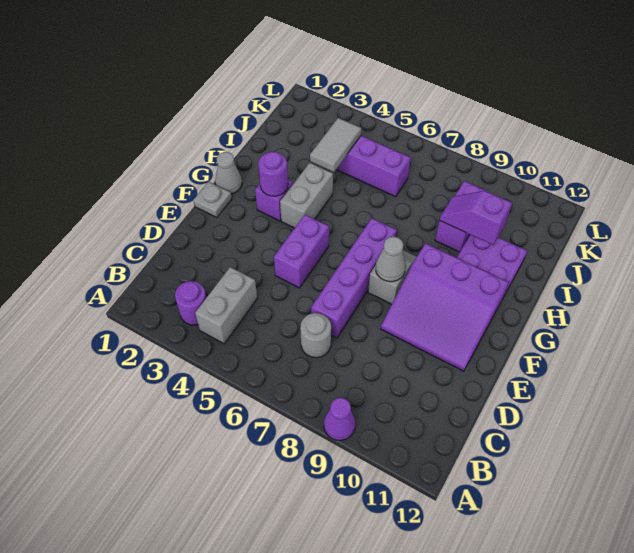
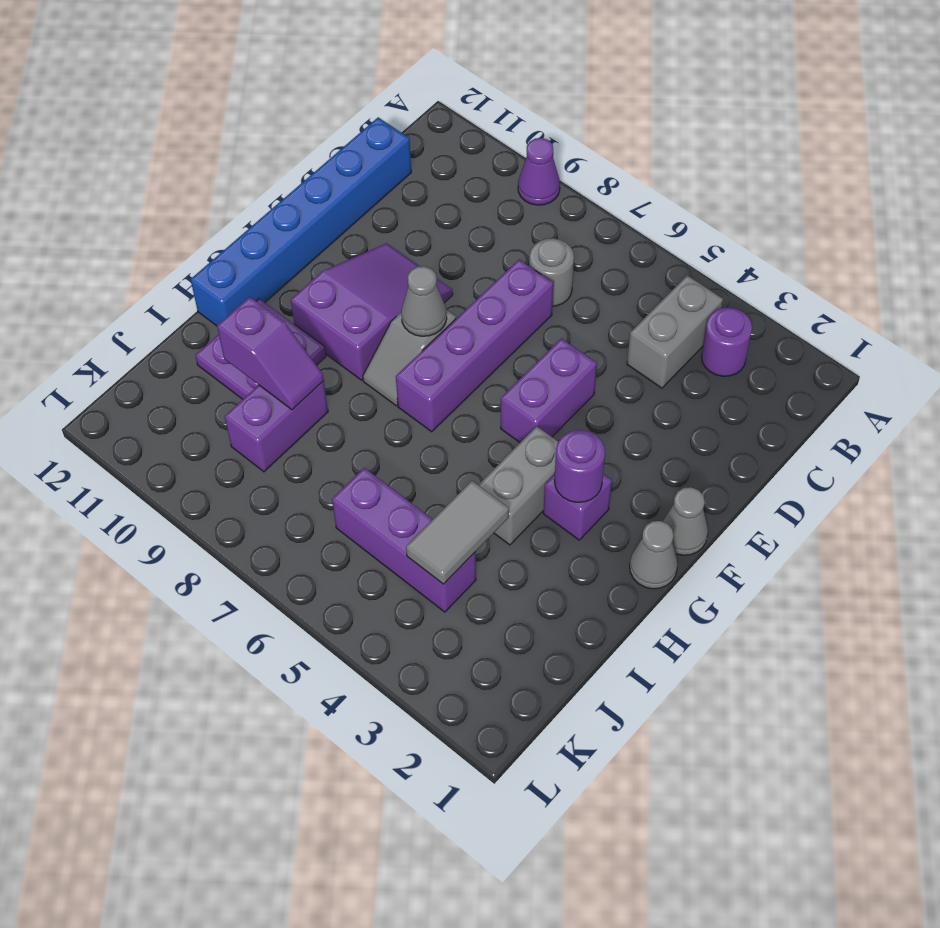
none -> blue brick C12:H12 level 1
purple slope E9:G11 level 1 top G -> purple slope E9:G10 level 1 top G
grey plate F1 level 1 -> grey cone F1 level 1

